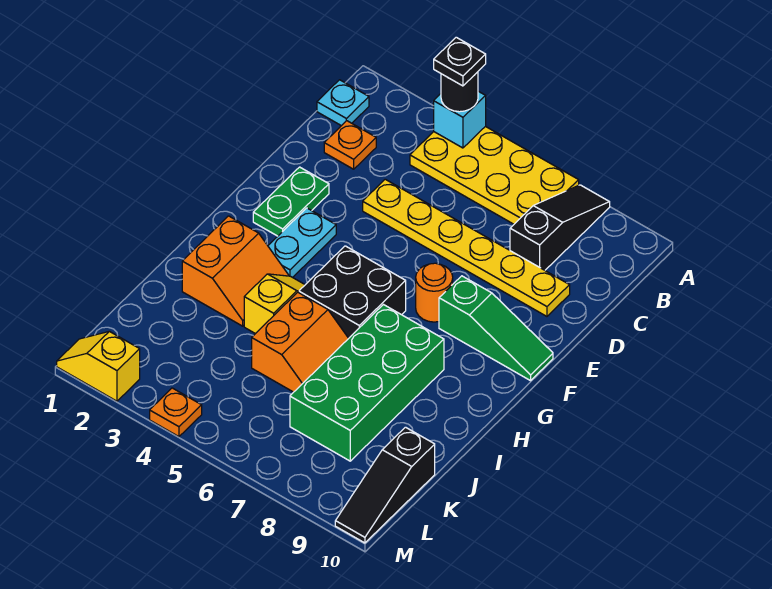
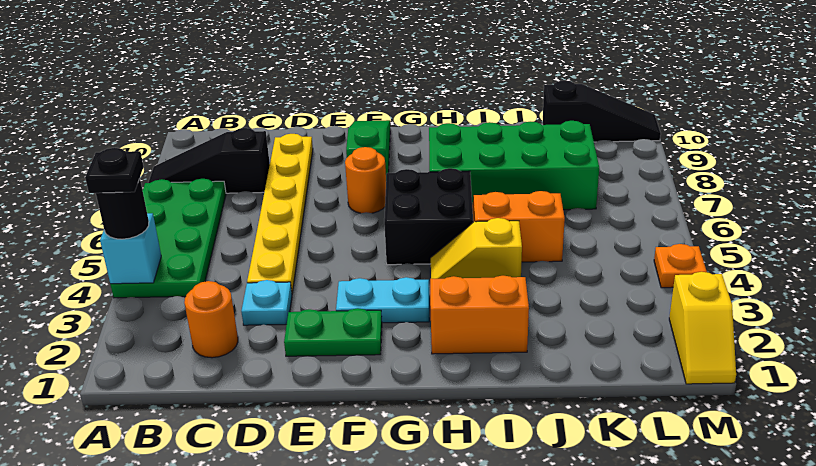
yellow plate A4:B7 level 1 -> green plate A4:B7 level 1
cyan plate B1 level 1 -> cyan plate D3 level 1
orange plate C2 level 1 -> orange round brick C2 level 1

